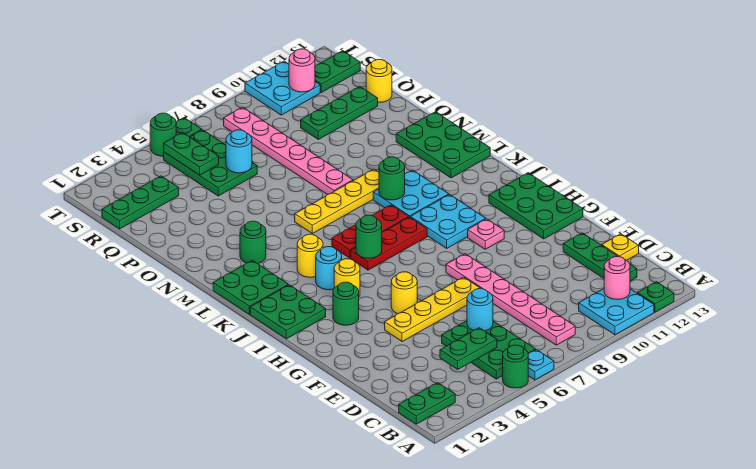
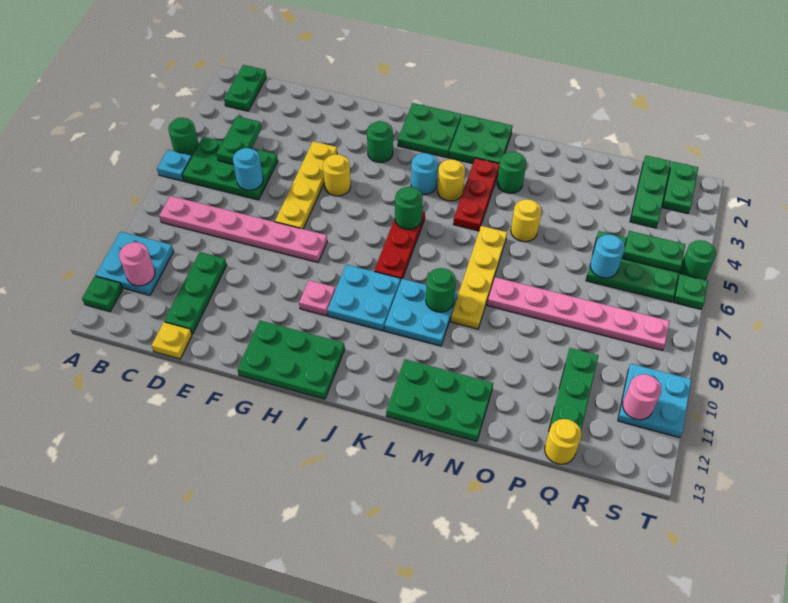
green plate C12:E12 level 1 -> green plate D10:D12 level 1
yellow round brick I4 level 1 -> yellow round brick N5 level 1
red plate K6:K8 level 1 -> red plate L3:L5 level 1
green plate S12:S13 level 1 -> green plate S1:S2 level 1

